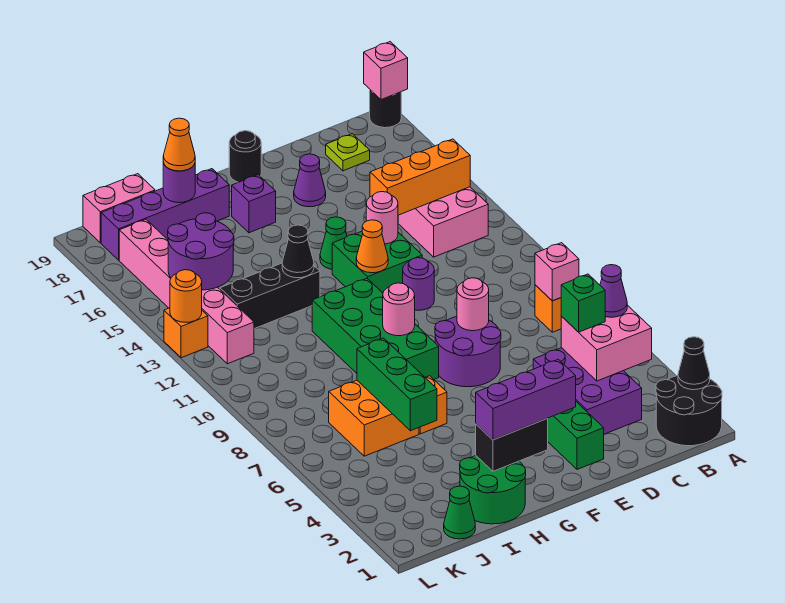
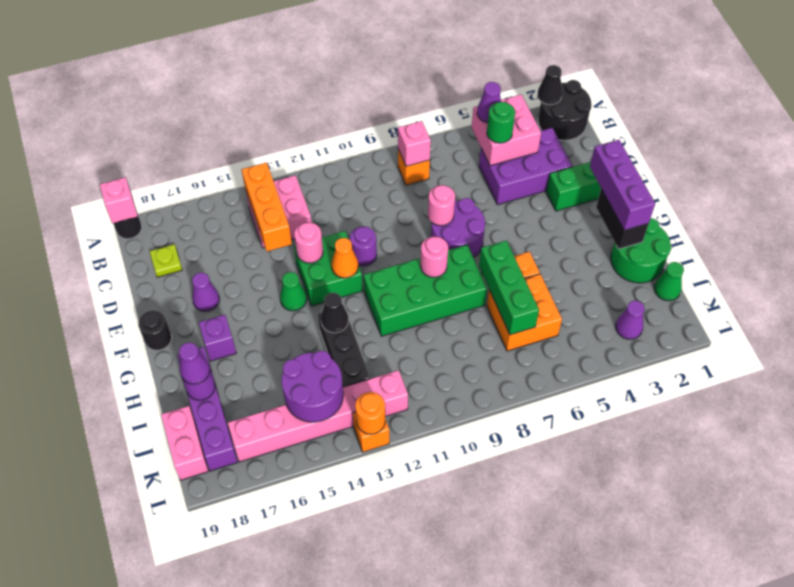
green brick C5 level 3 -> green round brick C5 level 3
green brick I5:I7 level 2 -> green brick H7:J7 level 2
orange cone I18 level 3 -> purple cone I18 level 3
none -> purple cone K3 level 1

